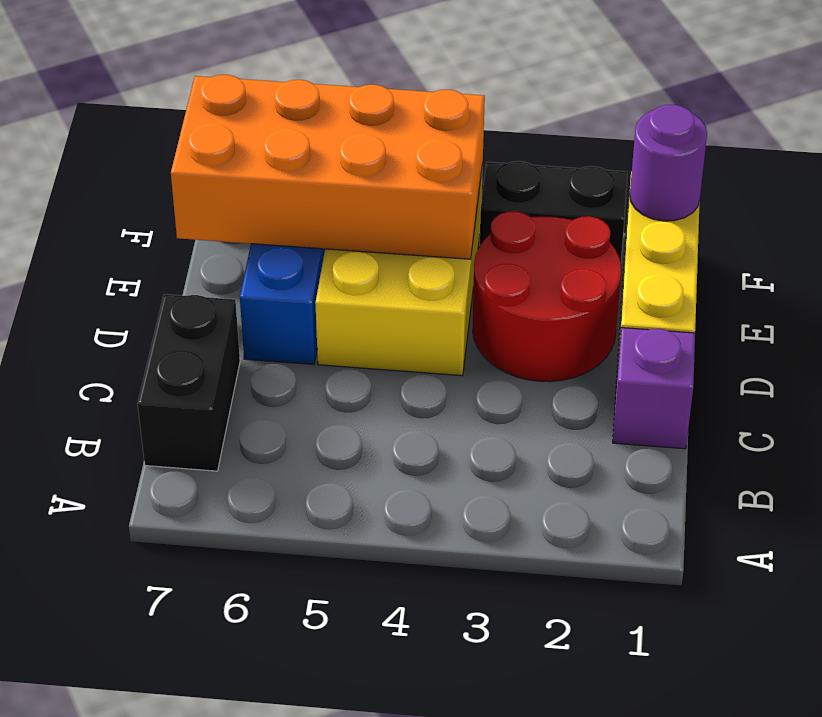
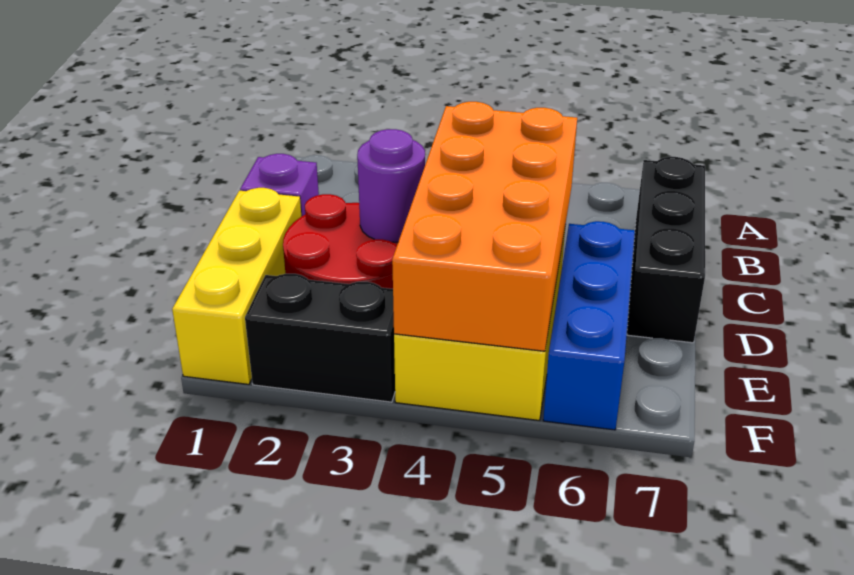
black brick B7:C7 level 1 -> black brick B7:D7 level 1
orange brick E4:F7 level 2 -> orange brick C4:F5 level 2
purple round brick F1 level 2 -> purple round brick D3 level 2

